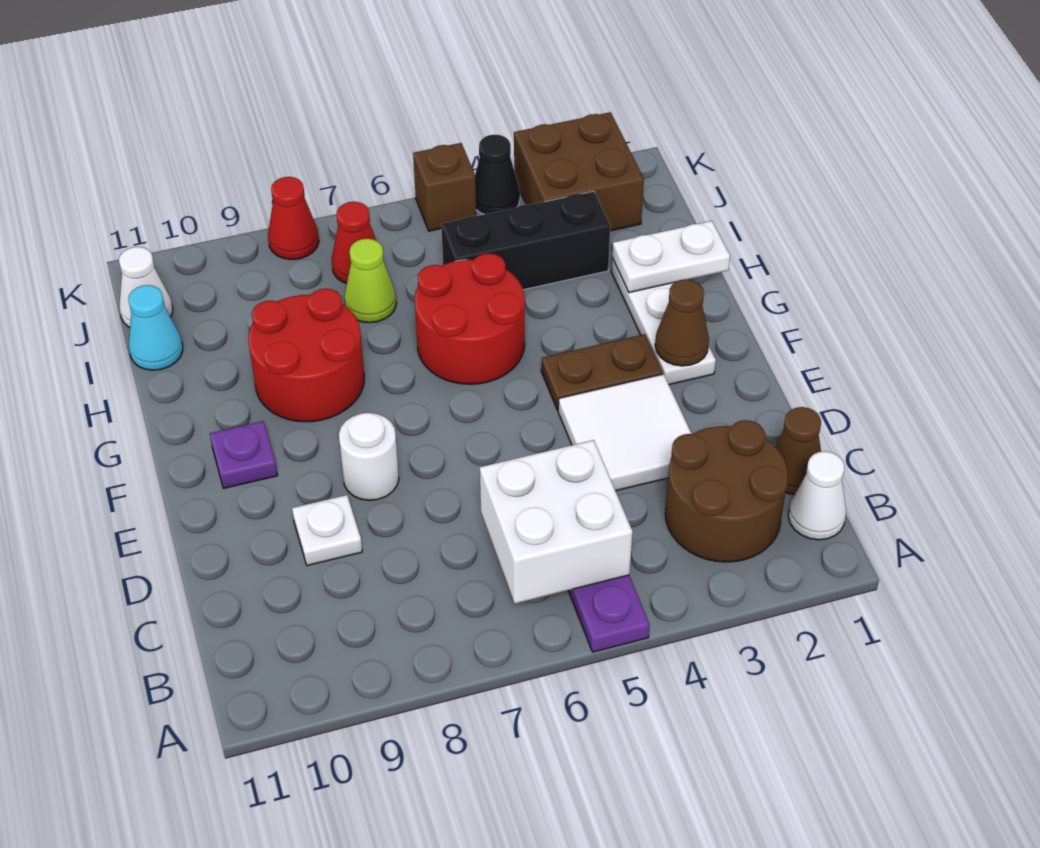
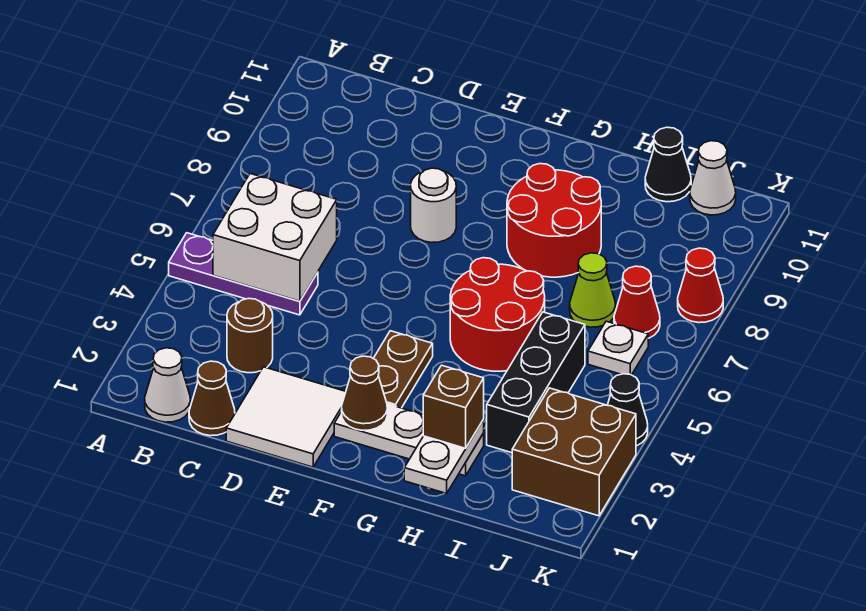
brown round brick B2:C3 level 1 -> brown round brick C3 level 1
white tile D3:E4 level 1 -> white tile D1:E2 level 1
white plate D9 level 1 -> white plate J6 level 1
purple plate F10 level 1 -> none
cyan cone I11 level 1 -> black cone I11 level 1
brown brick K5 level 1 -> brown brick H2 level 3

